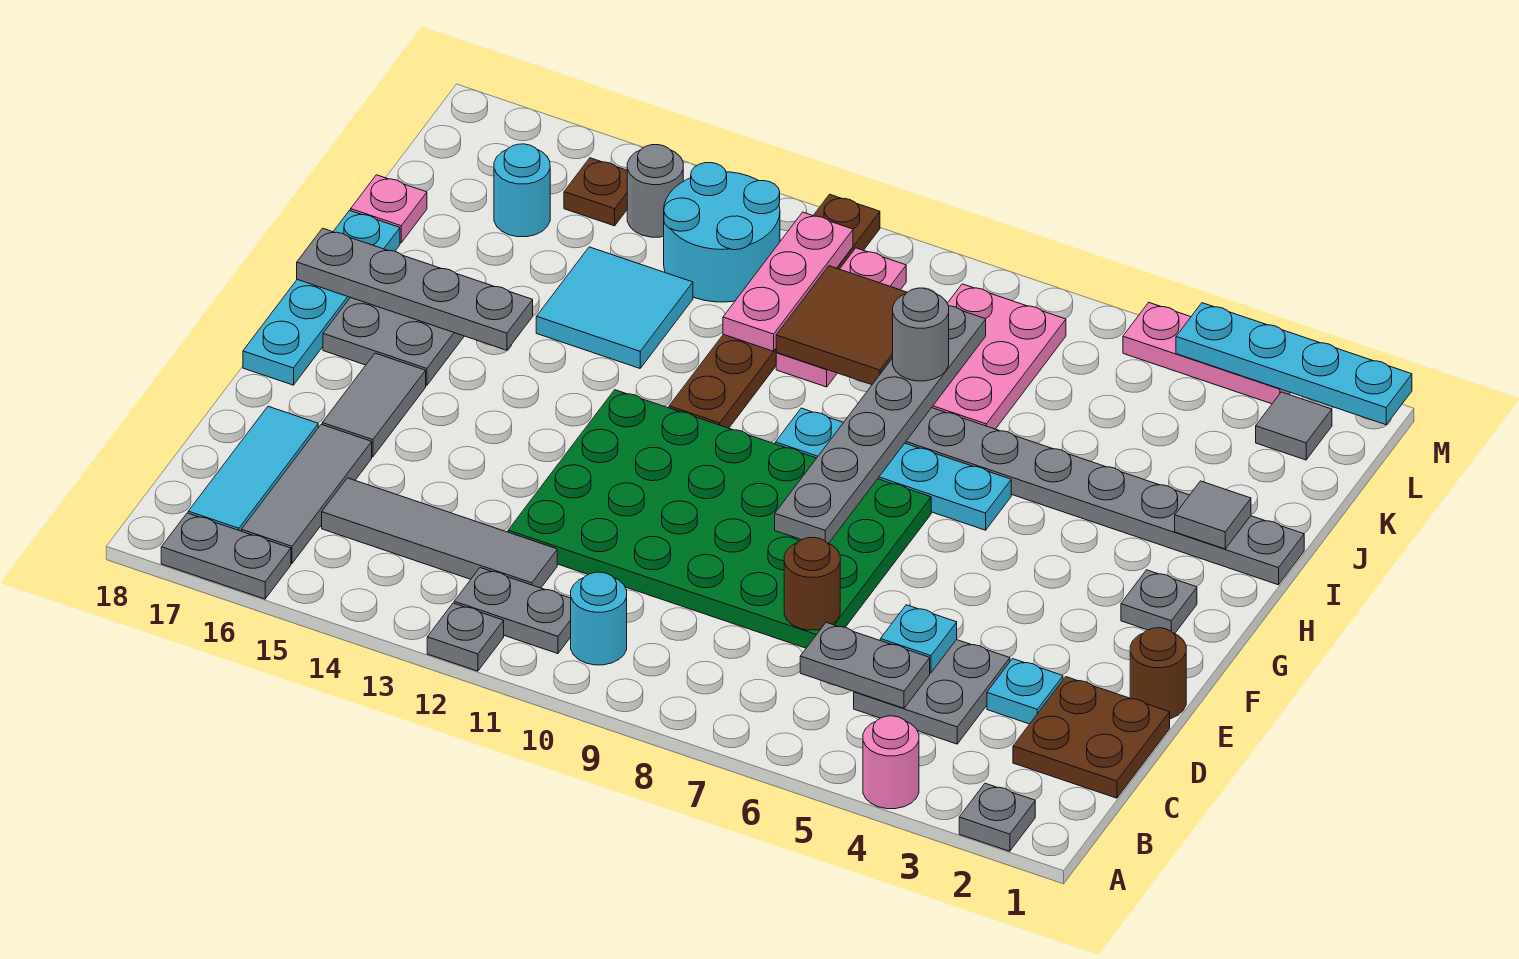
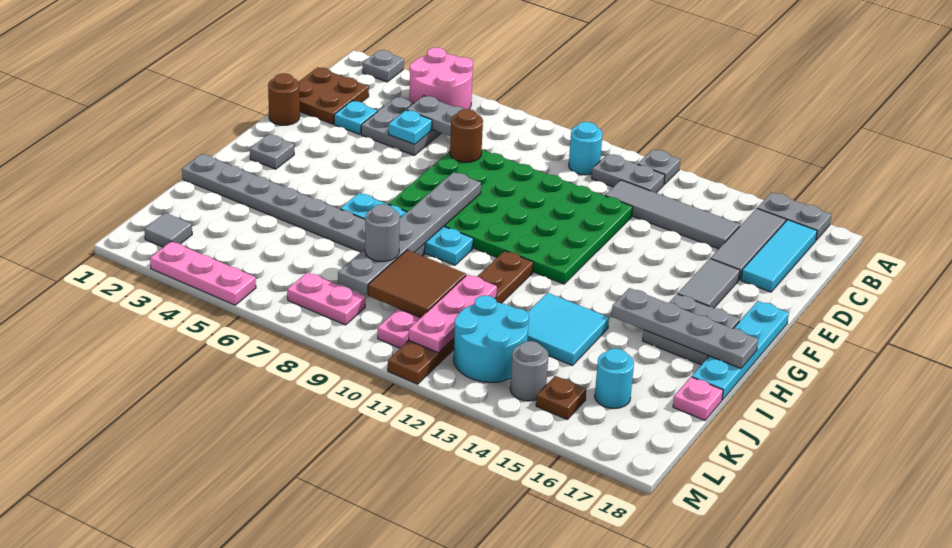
pink round brick A4 level 1 -> pink round brick A4:B5 level 1
grey tile I2 level 2 -> none
pink plate J7:L8 level 1 -> pink plate L7:L8 level 1
cyan plate M1:M4 level 2 -> none

